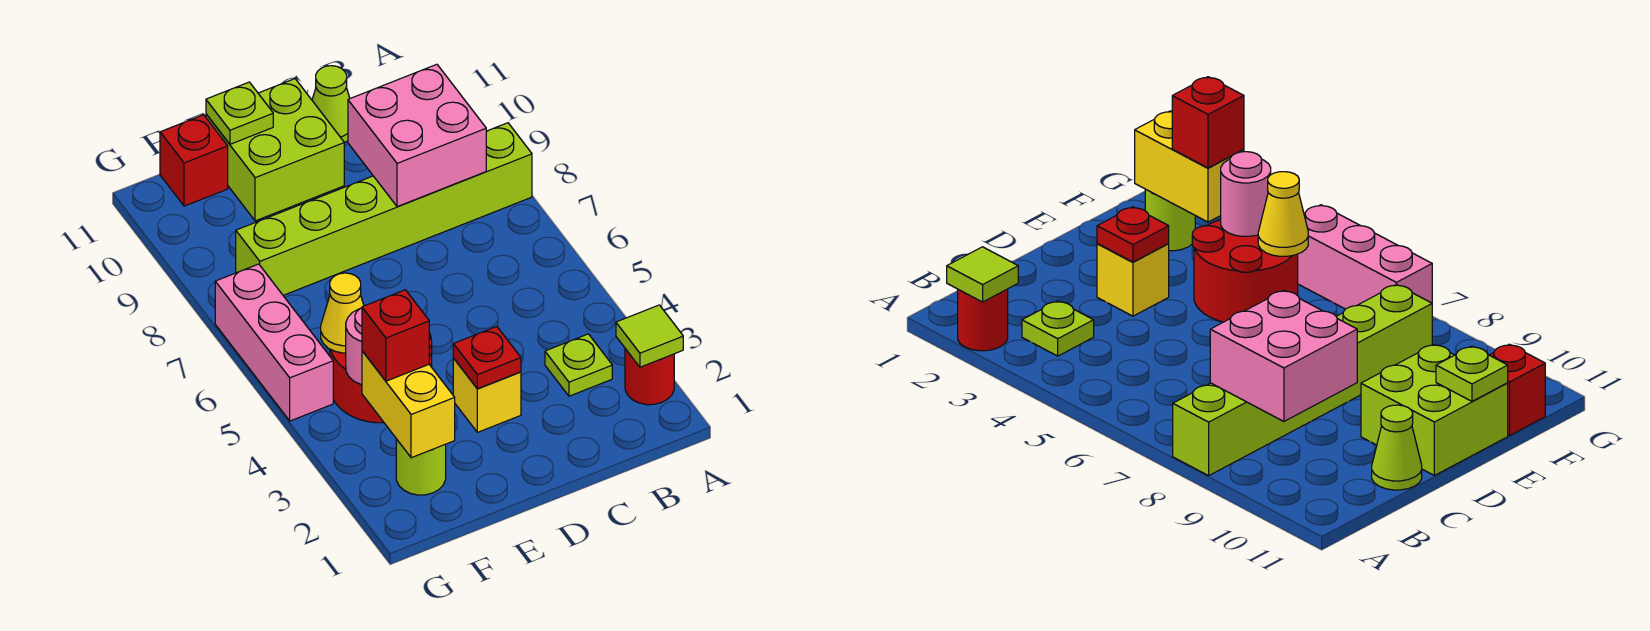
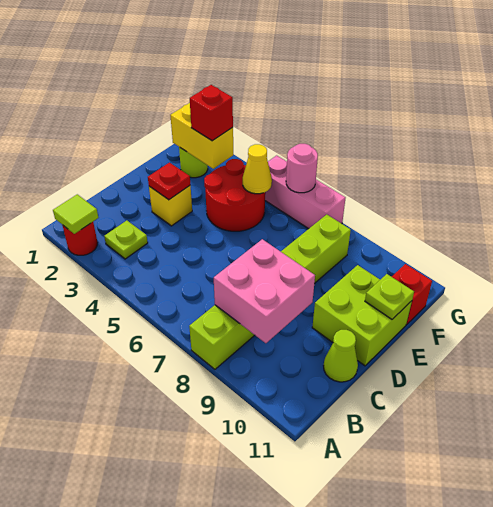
pink round brick F4 level 2 -> pink round brick G6 level 2

